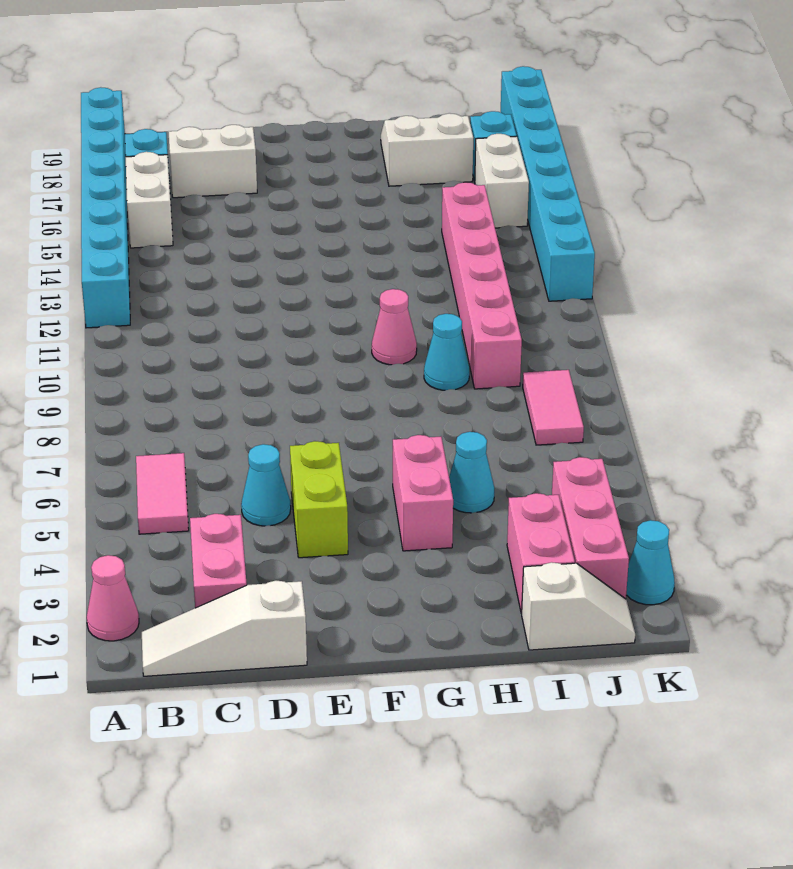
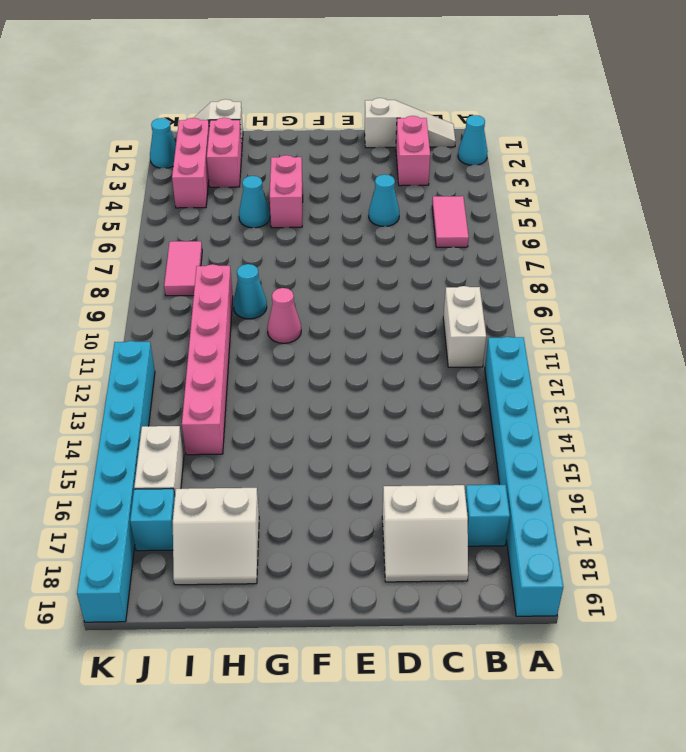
pink cone A2 level 1 -> cyan cone A2 level 1
white brick B15:B16 level 1 -> white brick B10:B11 level 1
lime brick E4:E5 level 1 -> none

